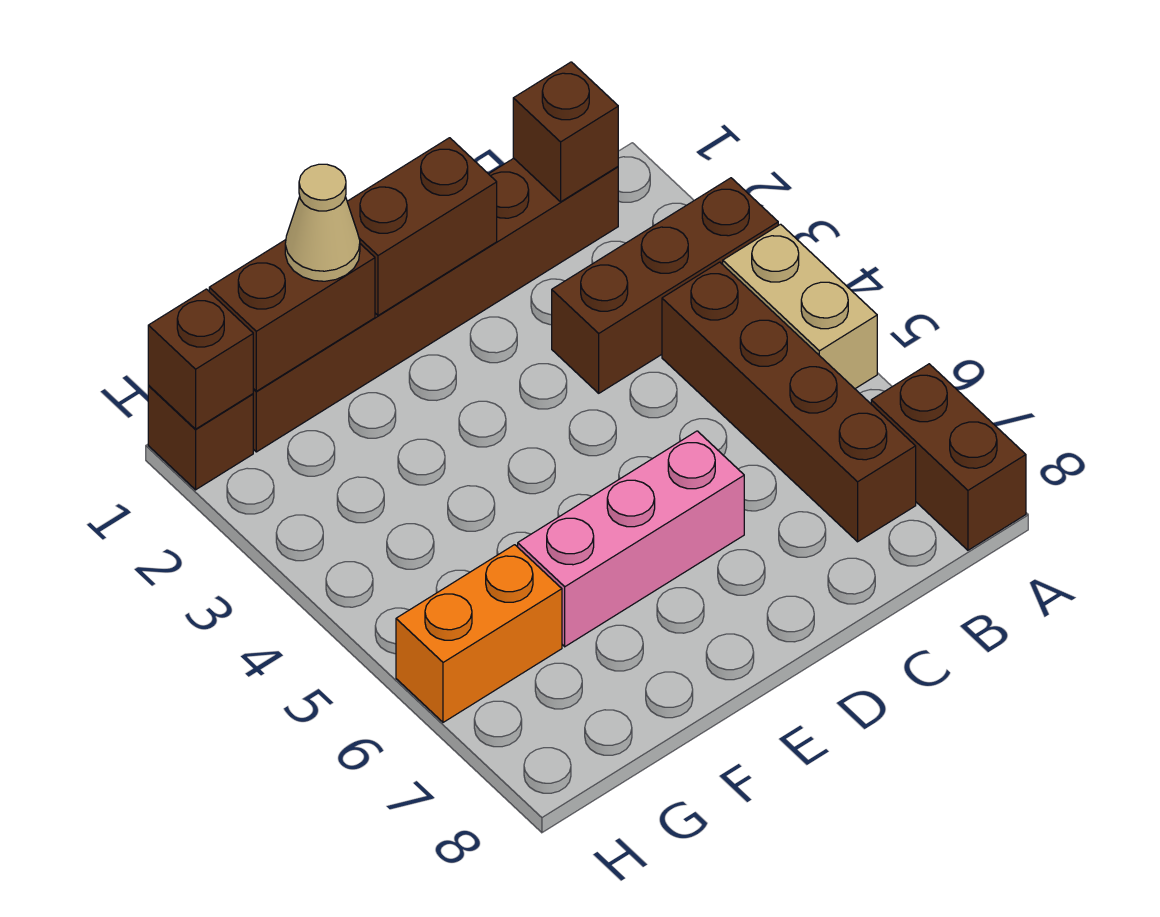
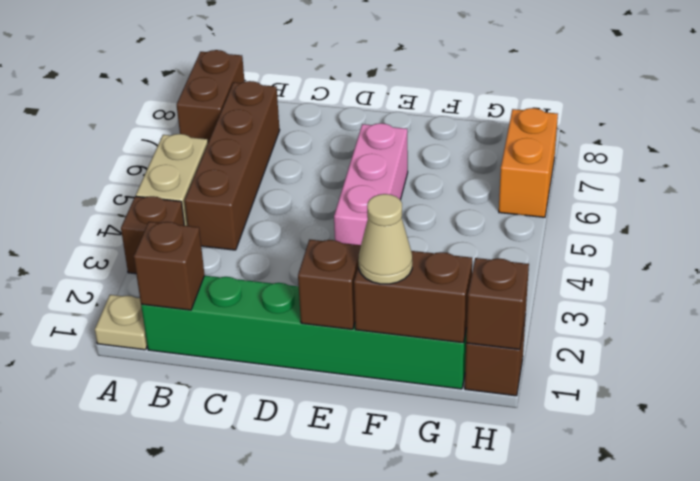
none -> tan plate A1 level 1
brown brick A3:C3 level 1 -> brown brick A3 level 1
brown brick B1:G1 level 1 -> green brick B1:G1 level 1
brown brick D1:E1 level 2 -> brown brick E1 level 2
pink brick D6:F6 level 1 -> pink brick E4:E6 level 1
orange brick G6:H6 level 1 -> orange brick H6:H7 level 1

